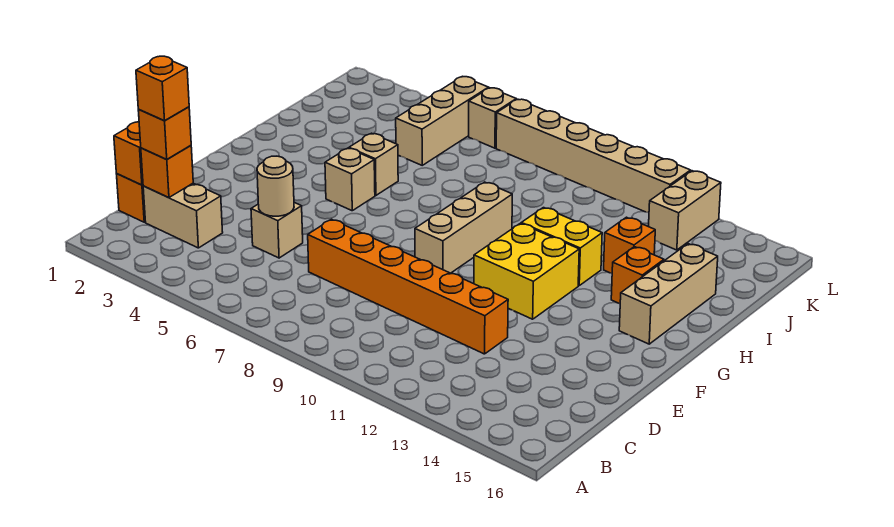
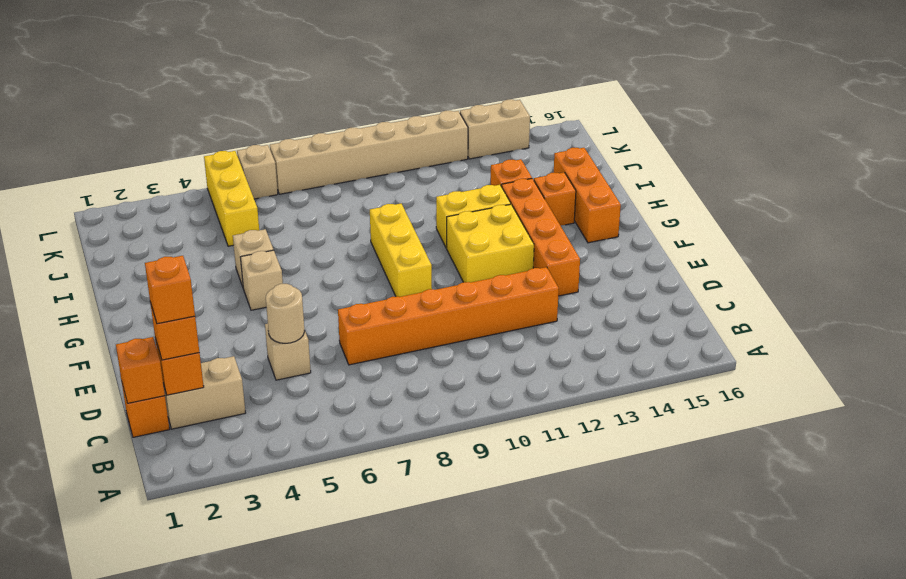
none -> orange brick E13:H13 level 1
tan brick F9:H9 level 1 -> yellow brick F9:H9 level 1
tan brick G15:I15 level 1 -> orange brick G15:I15 level 1
tan brick J5:L5 level 1 -> yellow brick J5:L5 level 1
tan brick K13:L13 level 1 -> tan brick L13:L14 level 1

